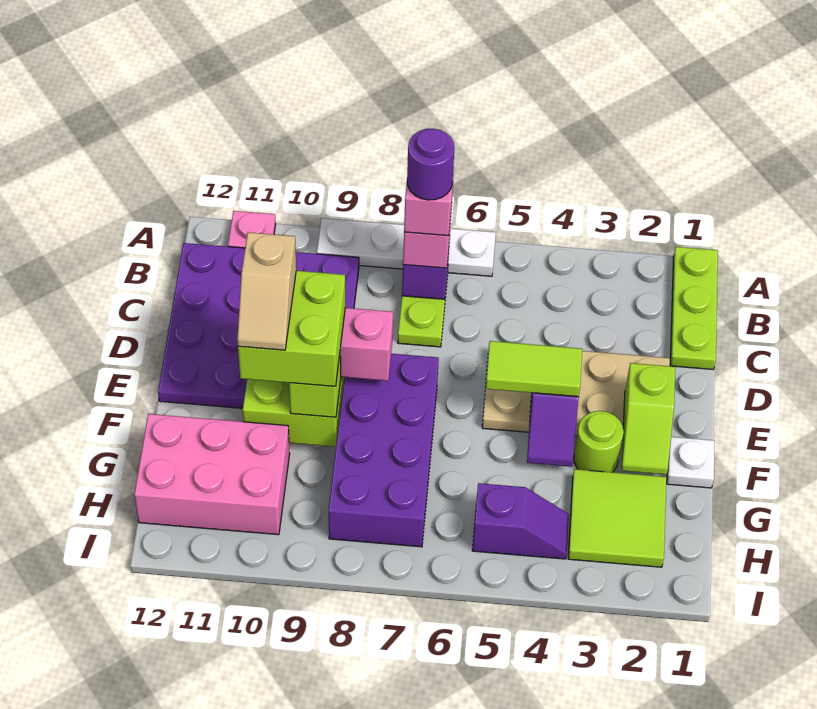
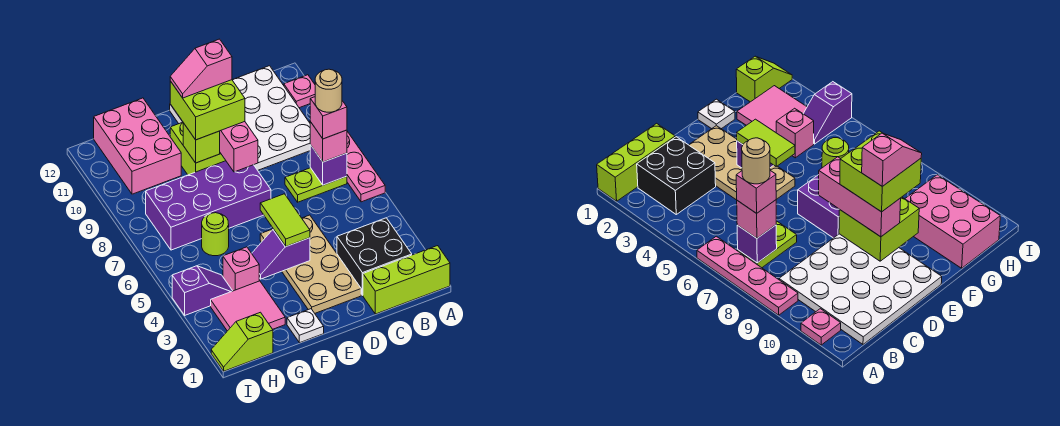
lime plate A1:C1 level 1 -> lime brick A1:C1 level 1
white plate A6:A9 level 1 -> pink plate A6:A9 level 1
none -> black brick B2:C3 level 1
purple round brick B7 level 5 -> tan round brick B7 level 5
purple plate B9:E12 level 1 -> white plate B9:E12 level 1
lime slope E2:F2 level 2 top E -> lime slope H1:I1 level 1 top H
tan slope E10:F10 level 5 top E -> pink slope E10:F10 level 5 top E
lime round brick F3 level 1 -> lime round brick G6 level 1
lime tile G2:H3 level 1 -> pink tile G2:H3 level 1
none -> pink brick G4 level 1
purple slope H4:H5 level 1 top 5 -> purple slope H4:I4 level 1 top I

